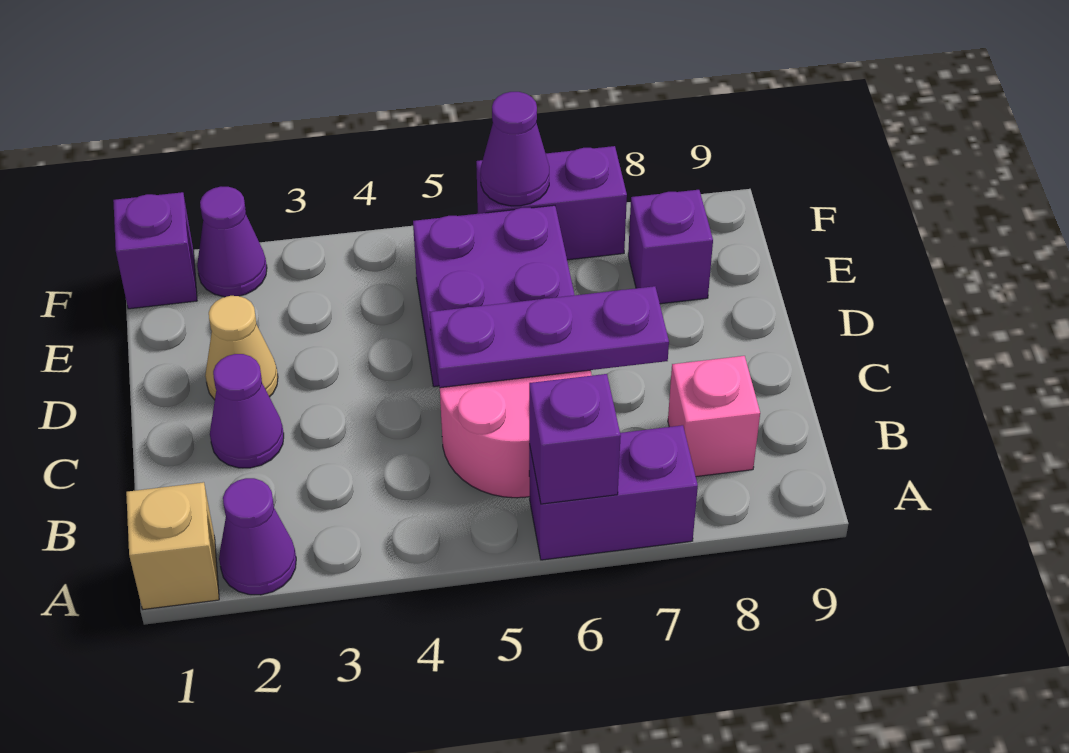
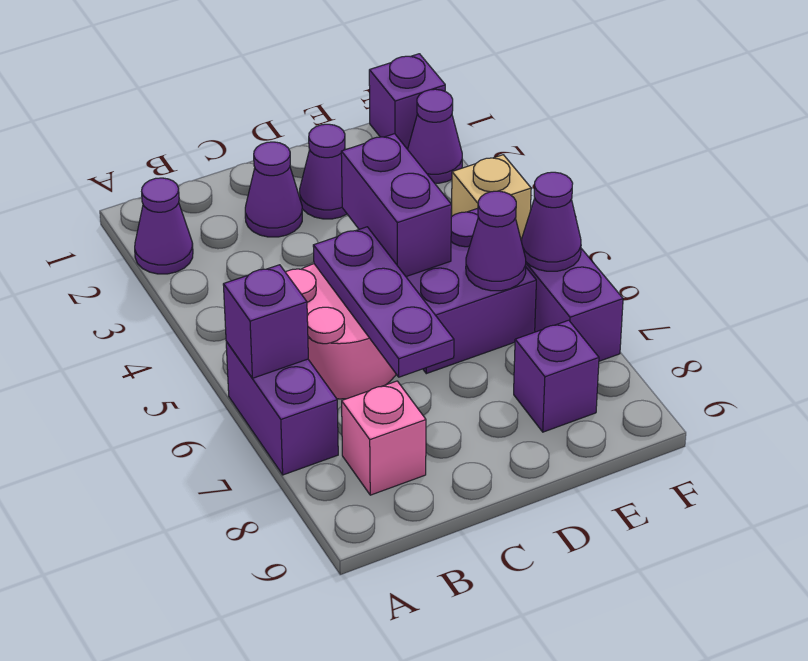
tan brick A1 level 1 -> tan brick F4 level 1
tan cone D2 level 1 -> purple cone D2 level 1
none -> purple brick D4:D5 level 2
none -> purple cone E6 level 2

